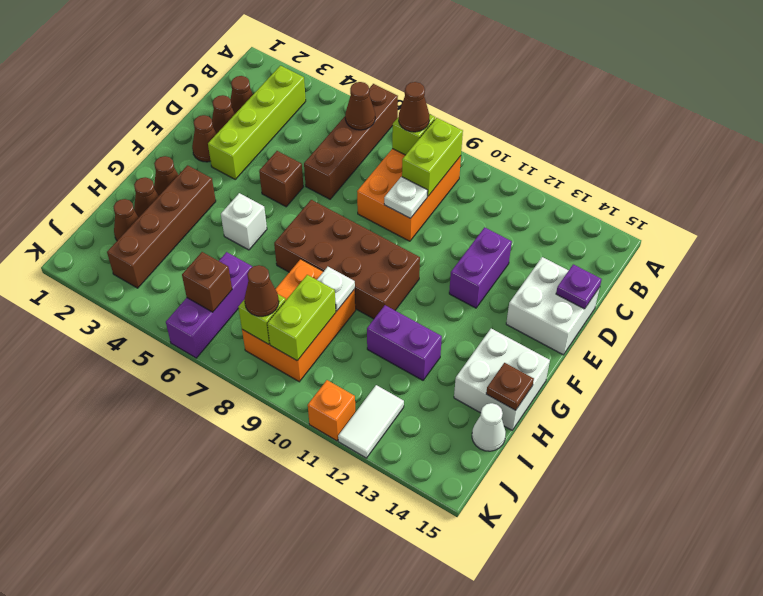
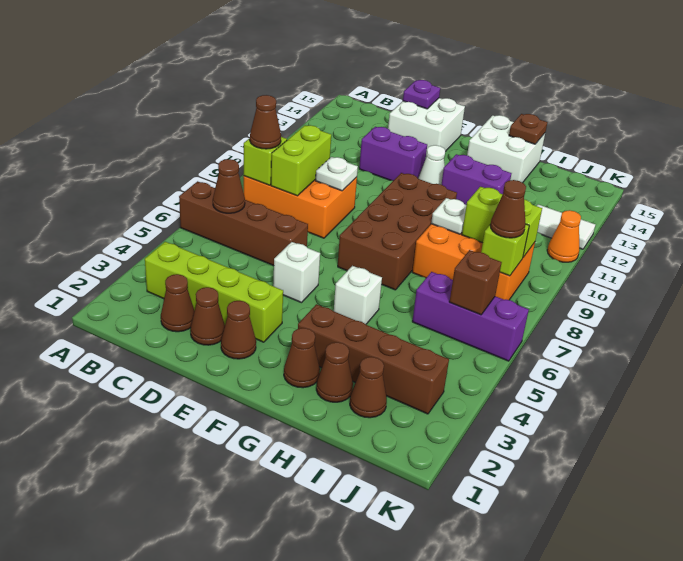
lime brick B9:C9 level 2 -> lime brick C8:C9 level 2
brown brick E5 level 1 -> white brick E5 level 1
purple brick H11:H12 level 1 -> purple brick G12:H12 level 1
white cone I15 level 1 -> white cone F12 level 1
orange brick K11 level 1 -> orange cone K11 level 1

